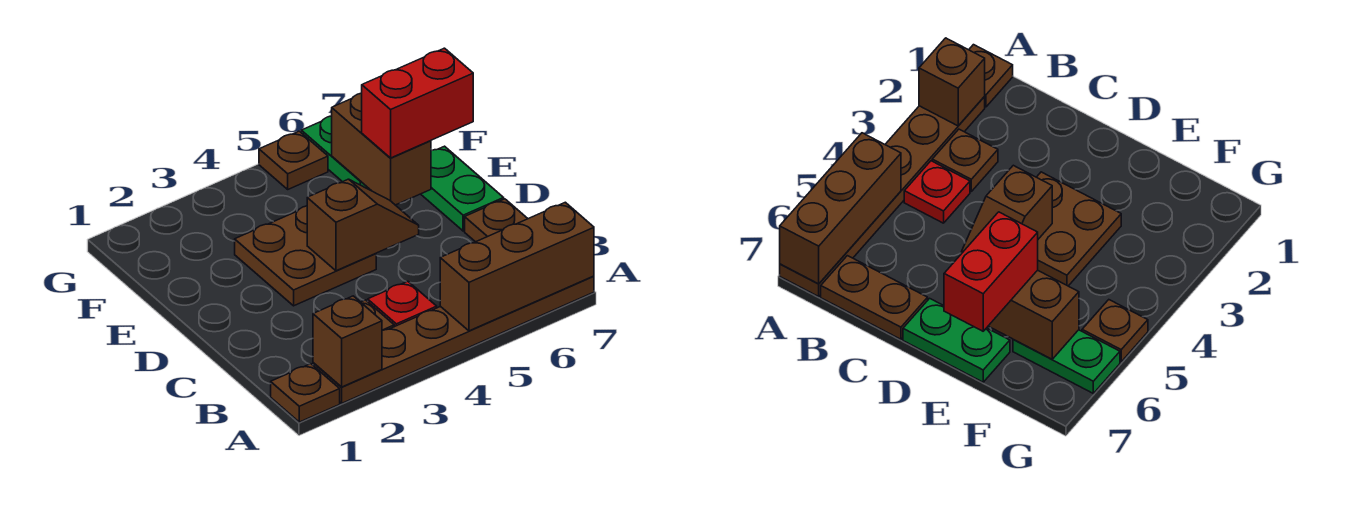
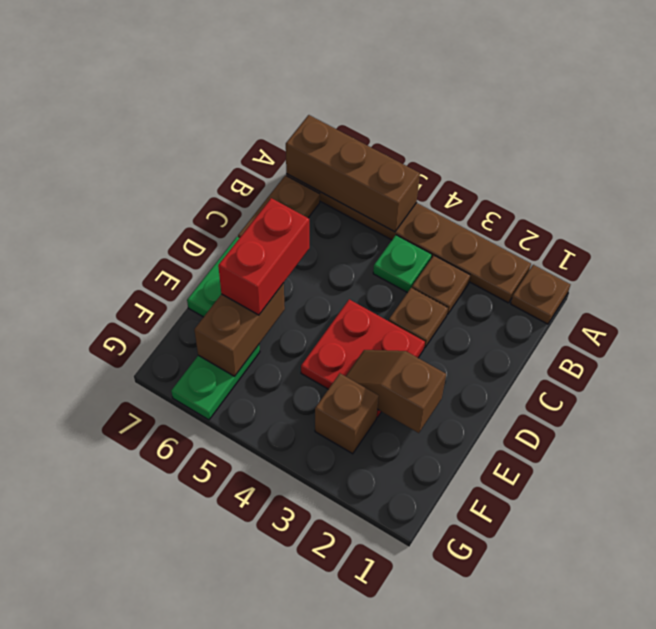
brown brick A2 level 2 -> brown brick F3 level 1
red plate B4 level 1 -> green plate B4 level 1
brown plate D3:E4 level 1 -> red plate D3:E4 level 1
brown slope D4:D5 level 2 top 4 -> brown slope E2:E3 level 2 top 2
red brick E6:E7 level 3 -> red brick D6:E6 level 3
brown plate G5 level 1 -> brown plate C3 level 1

